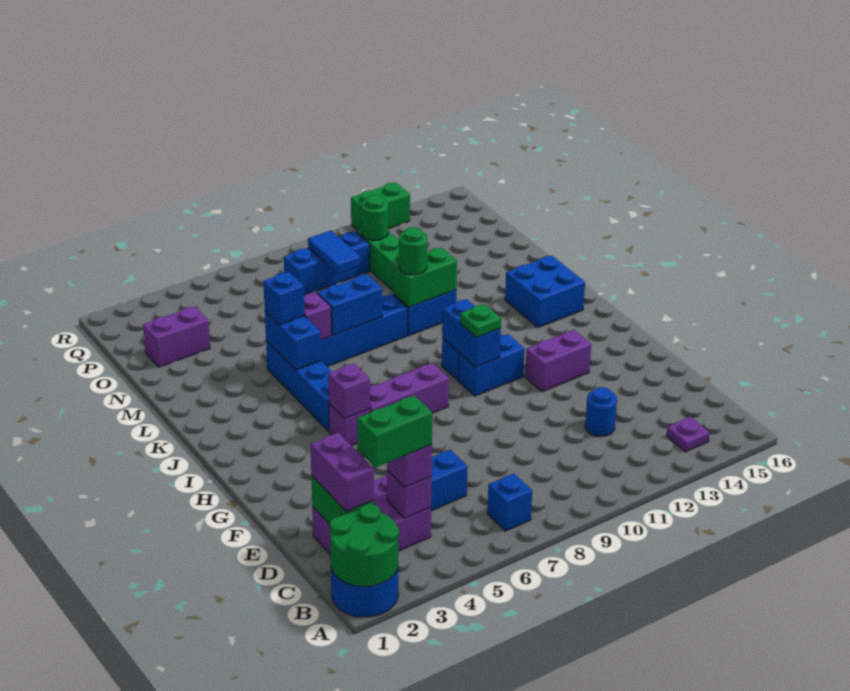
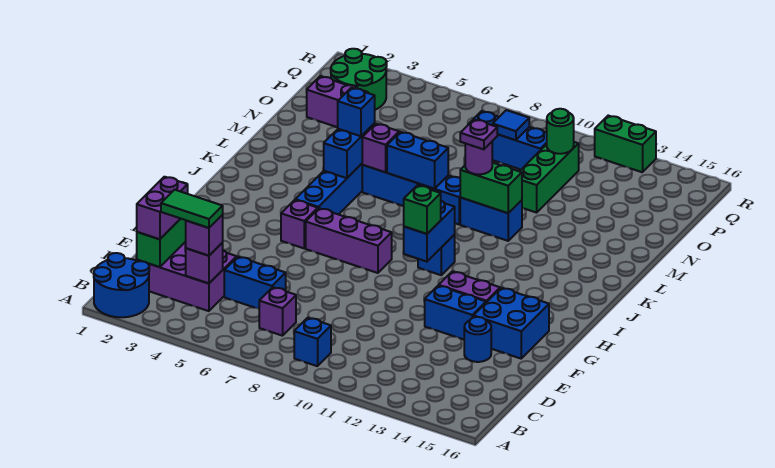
green round brick A1:B2 level 2 -> green round brick P2:Q3 level 1
blue brick B7 level 1 -> blue brick B9 level 1
purple plate B14 level 1 -> purple plate L10 level 4
green brick C3:C4 level 4 -> green tile C3:C4 level 4
blue round brick D12 level 1 -> blue round brick E14 level 1
purple brick H5 level 2 -> purple brick C7 level 1
blue brick H10:H11 level 1 -> blue brick F12:F13 level 1
green plate H10 level 3 -> green brick H10 level 3
blue brick J14:K15 level 1 -> blue brick F14:G15 level 1
green round brick L10 level 3 -> purple round brick L10 level 3
blue tile O9:P9 level 2 -> blue tile P9 level 2

